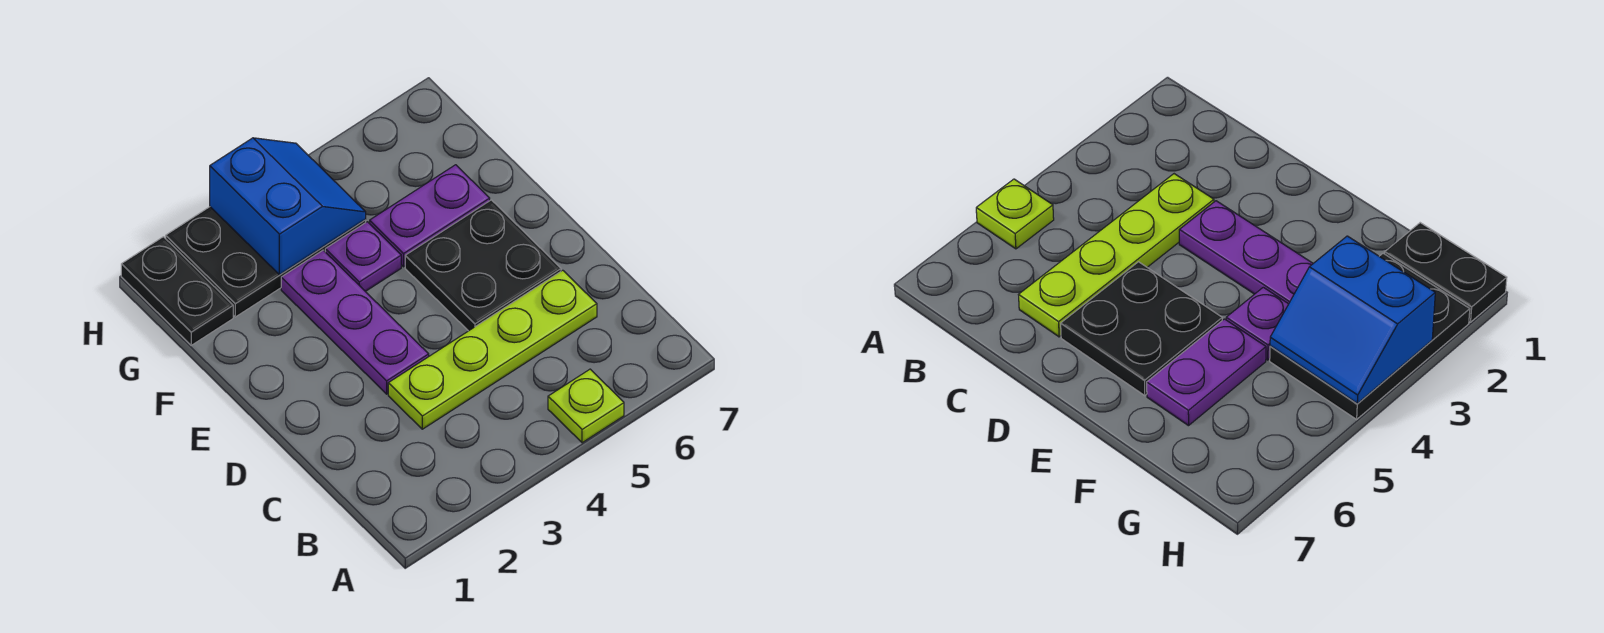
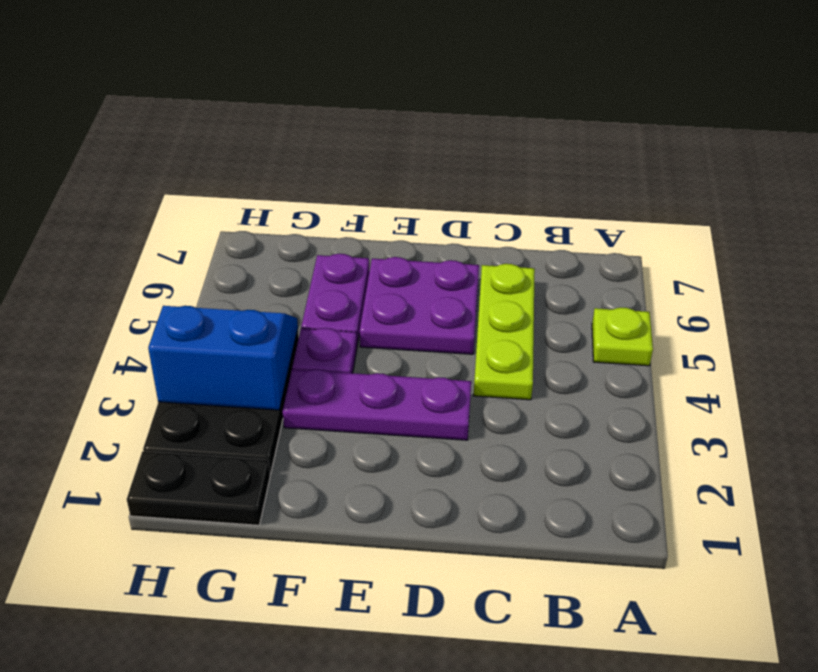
lime plate C3:C6 level 1 -> lime plate C4:C6 level 1
black plate D5:E6 level 1 -> purple plate D5:E6 level 1

